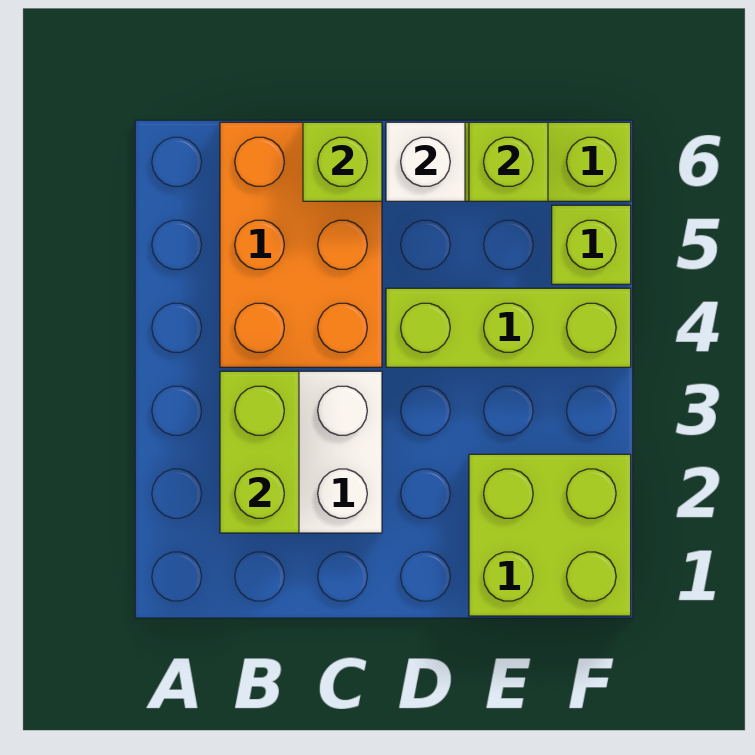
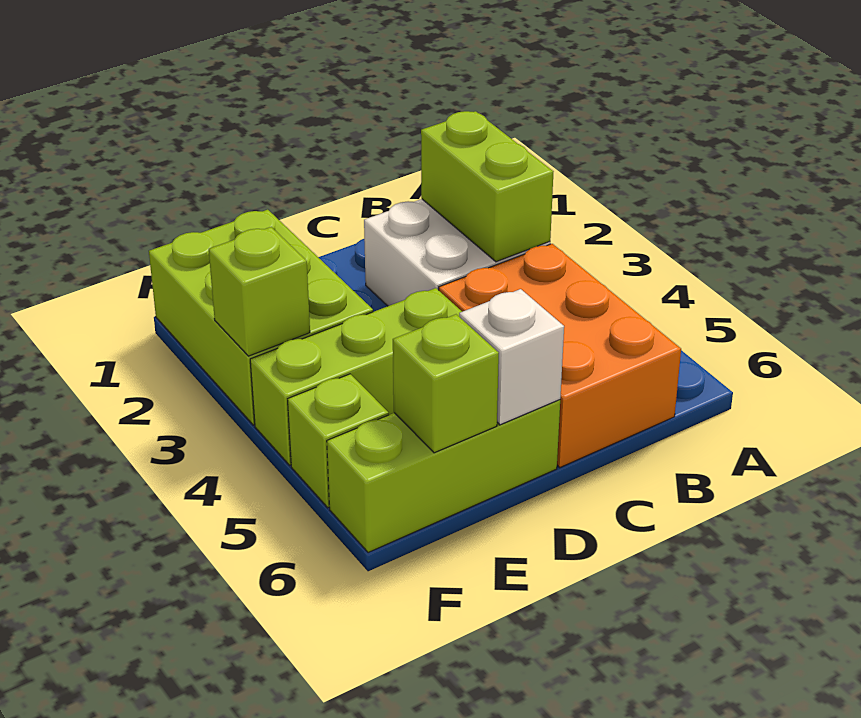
lime brick C6 level 2 -> lime brick F3 level 2
lime brick E1:F2 level 1 -> lime brick E1:F3 level 1

